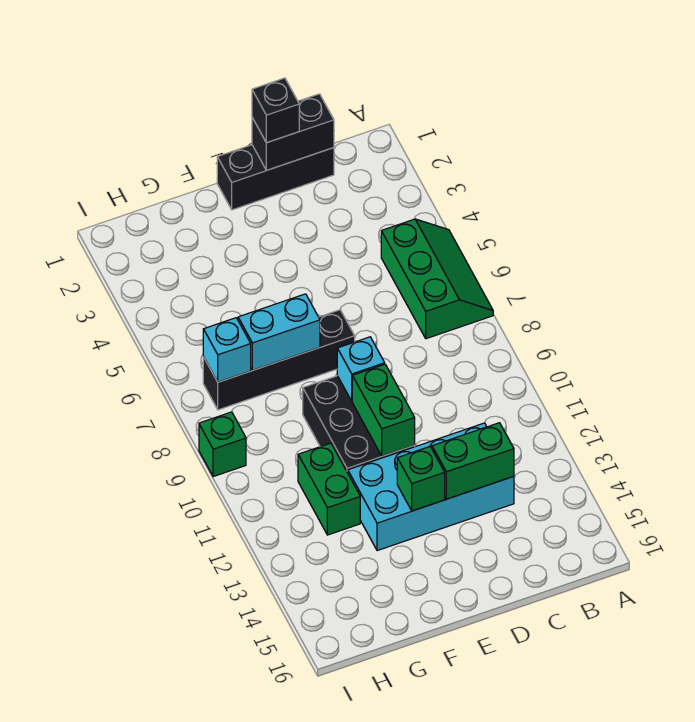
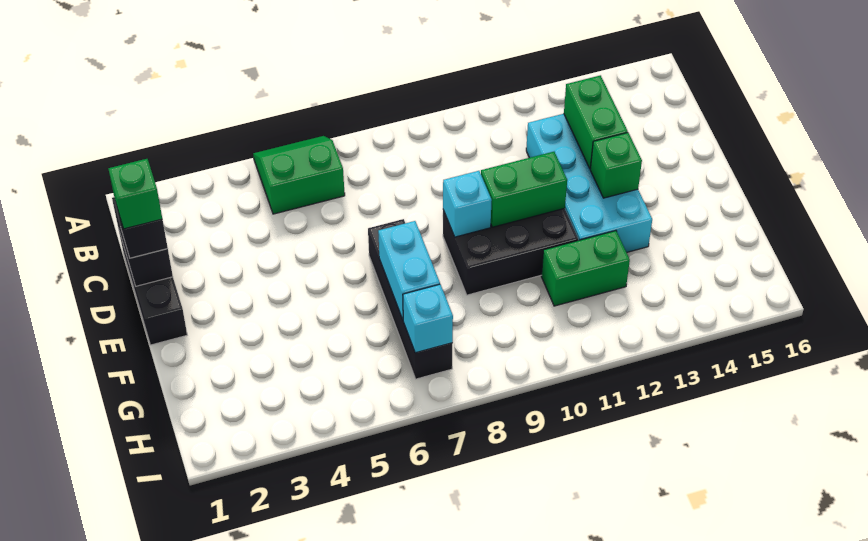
green slope A5:B7 level 1 top B -> green slope A5:B6 level 1 top B
green brick I9 level 1 -> green brick D1 level 4

